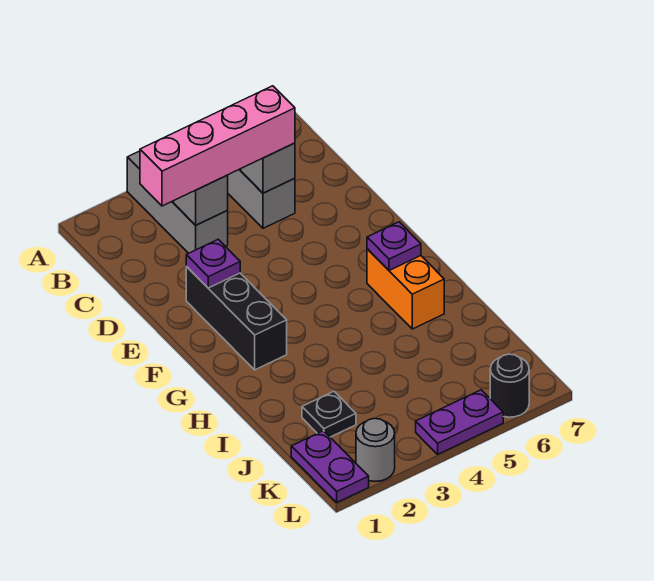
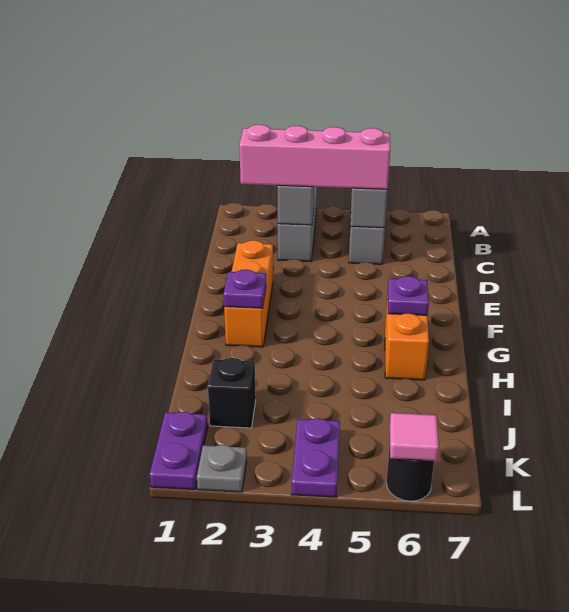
black brick E2:G2 level 1 -> orange brick E2:G2 level 1
purple plate E2 level 2 -> purple plate G2 level 2
black plate J2 level 1 -> black brick J2 level 1
grey round brick L2 level 1 -> grey plate L2 level 1
purple plate L4:L5 level 1 -> purple plate K4:L4 level 1
none -> pink tile L6 level 2

